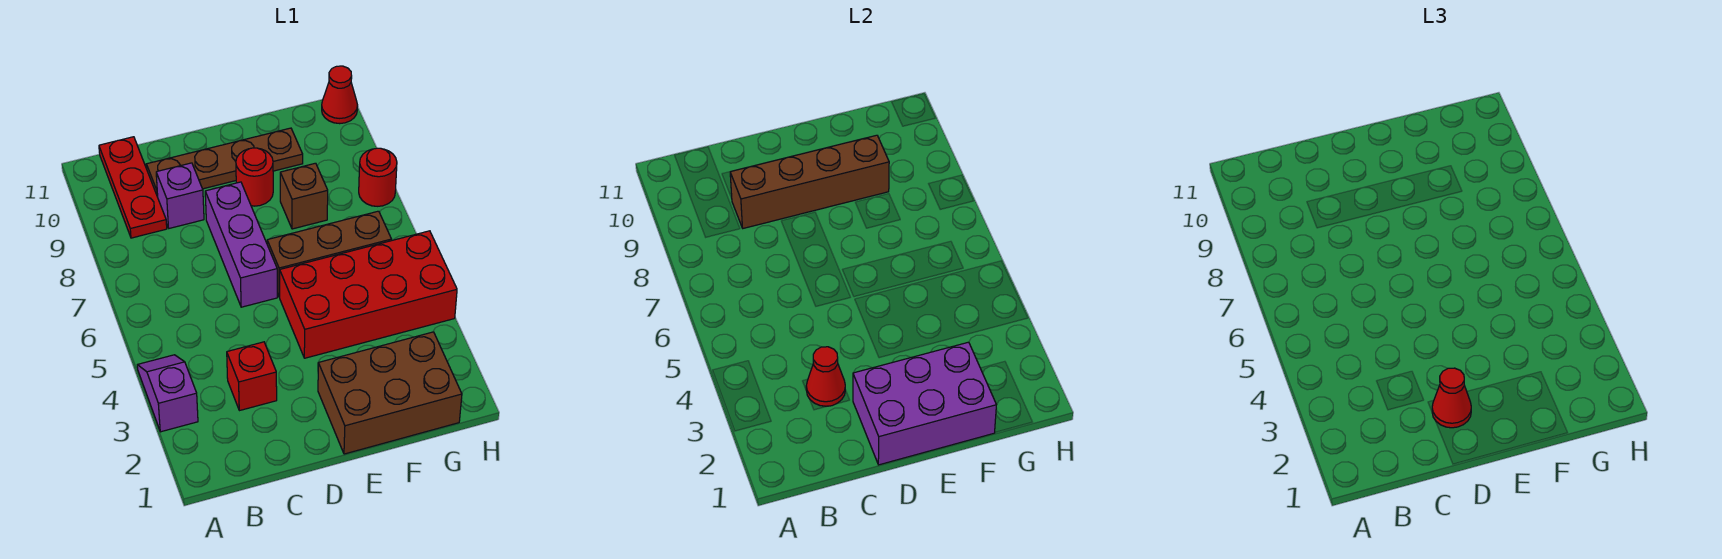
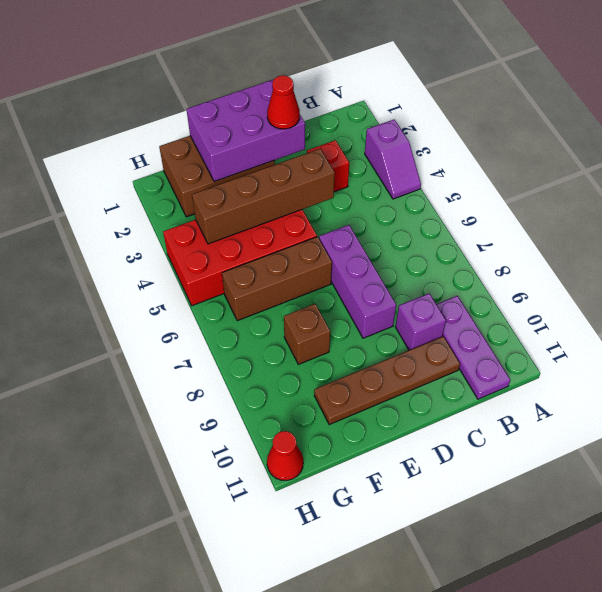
red plate B9:B11 level 1 -> purple plate B9:B11 level 1
red cone C3 level 2 -> none
brown brick C9:F9 level 2 -> brown brick D4:G4 level 2
red round brick E9 level 1 -> none
red round brick H8 level 1 -> none

